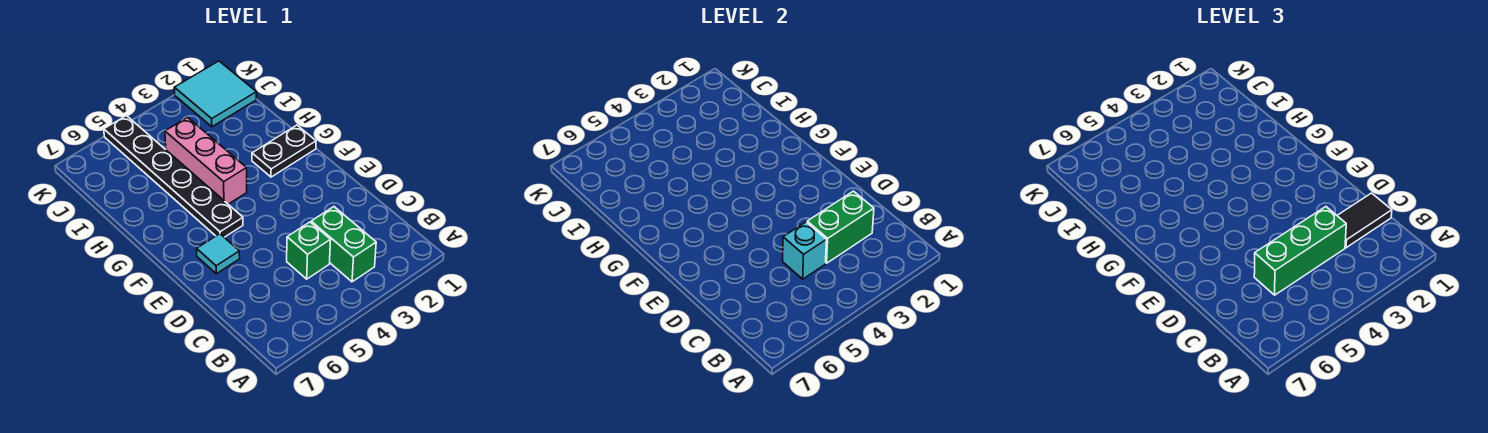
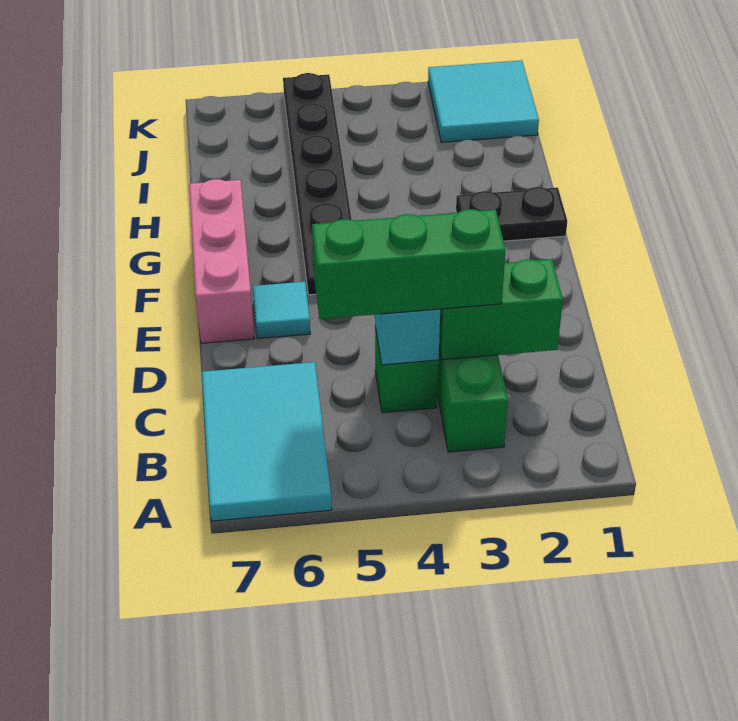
none -> cyan tile A6:C7 level 1
black tile C1:C2 level 3 -> none
pink brick G4:I4 level 1 -> pink brick E7:G7 level 1

